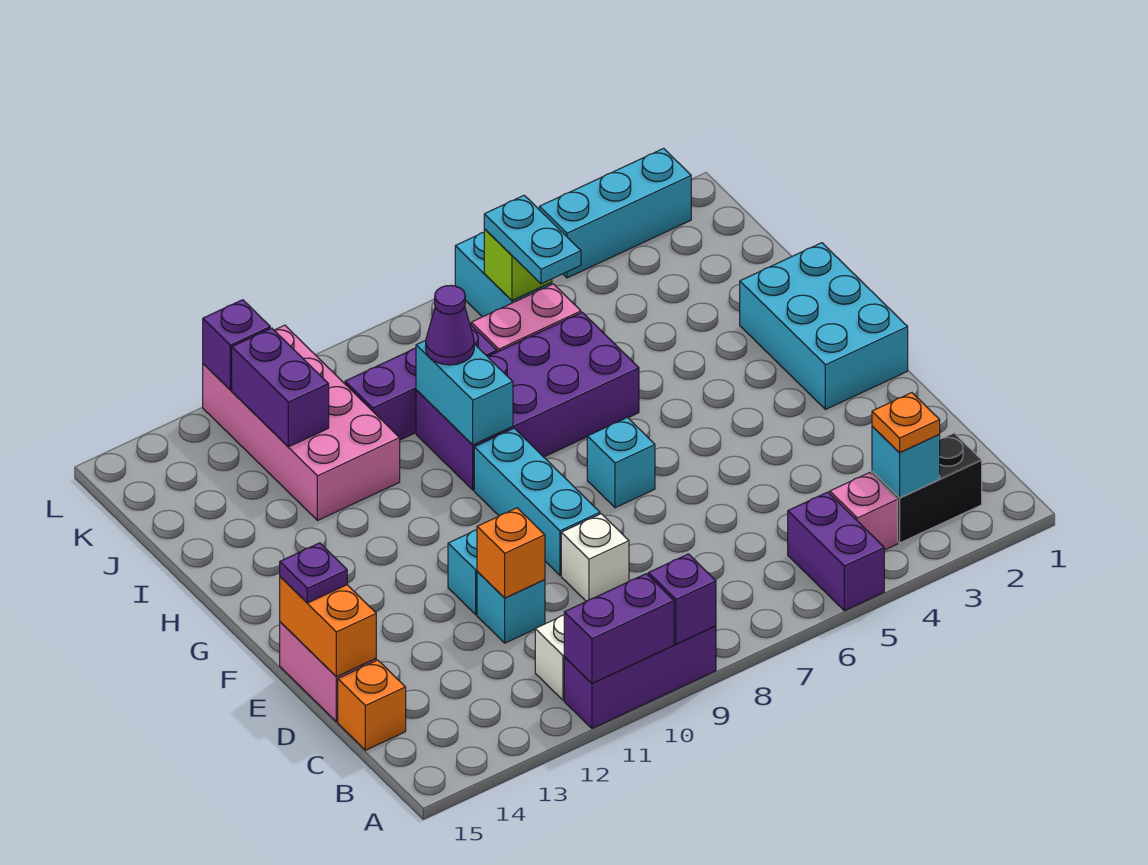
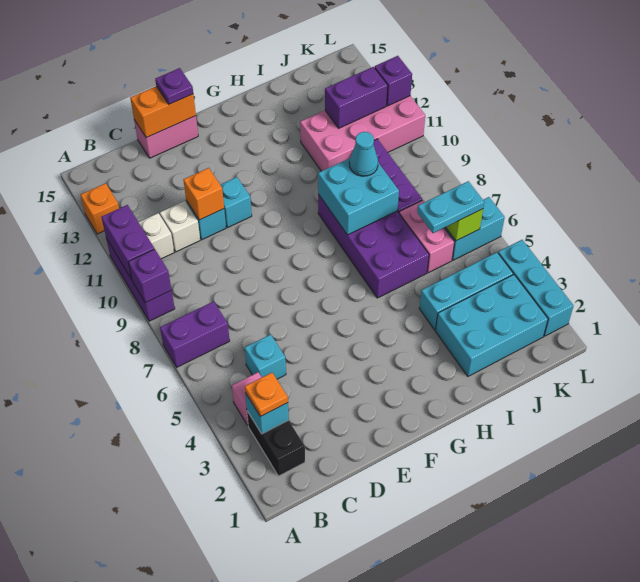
purple brick A5:B5 level 1 -> purple brick A7:B7 level 1
orange brick C15 level 1 -> orange brick A13 level 1
white brick D9 level 1 -> white brick C11 level 1
cyan brick E9:G9 level 1 -> cyan brick I4:K4 level 1
cyan brick F1:H2 level 1 -> cyan brick I2:K3 level 1
cyan brick F7 level 1 -> cyan brick C5 level 1
cyan brick H9:I9 level 2 -> cyan brick H8:I9 level 2
purple cone I9 level 3 -> cyan cone I9 level 3

